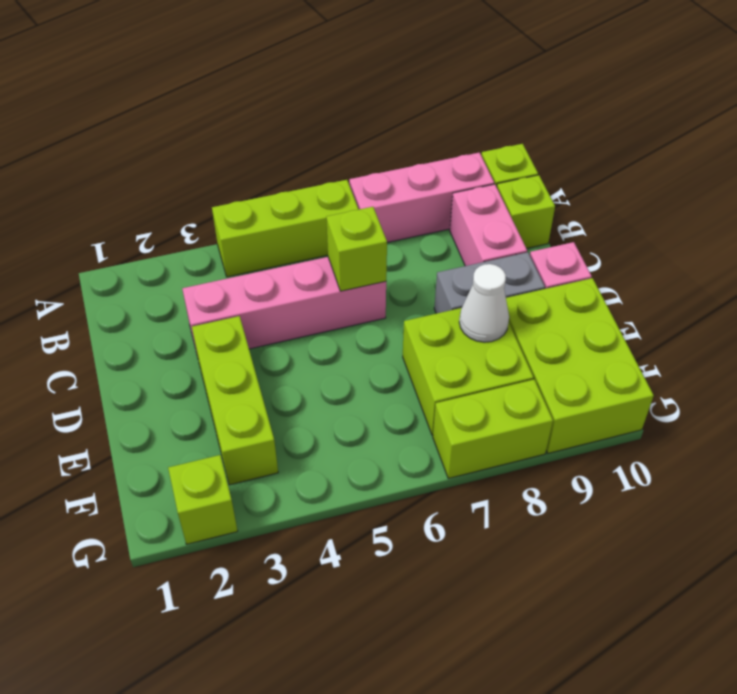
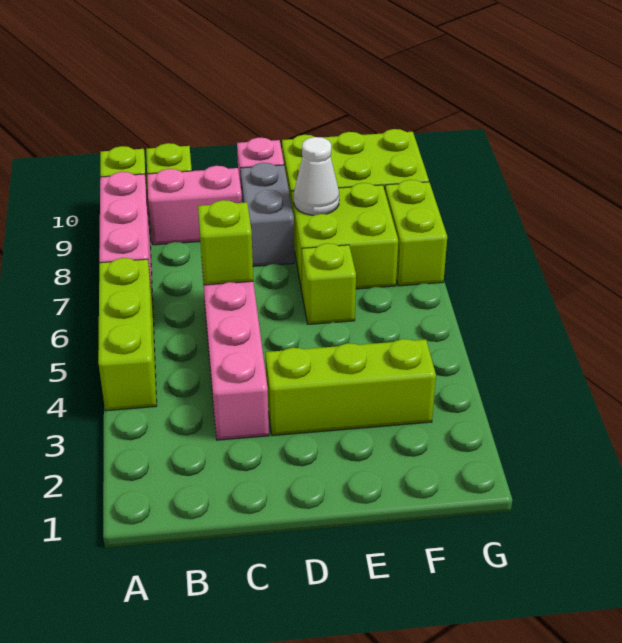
lime brick G2 level 1 -> lime brick E6 level 1

